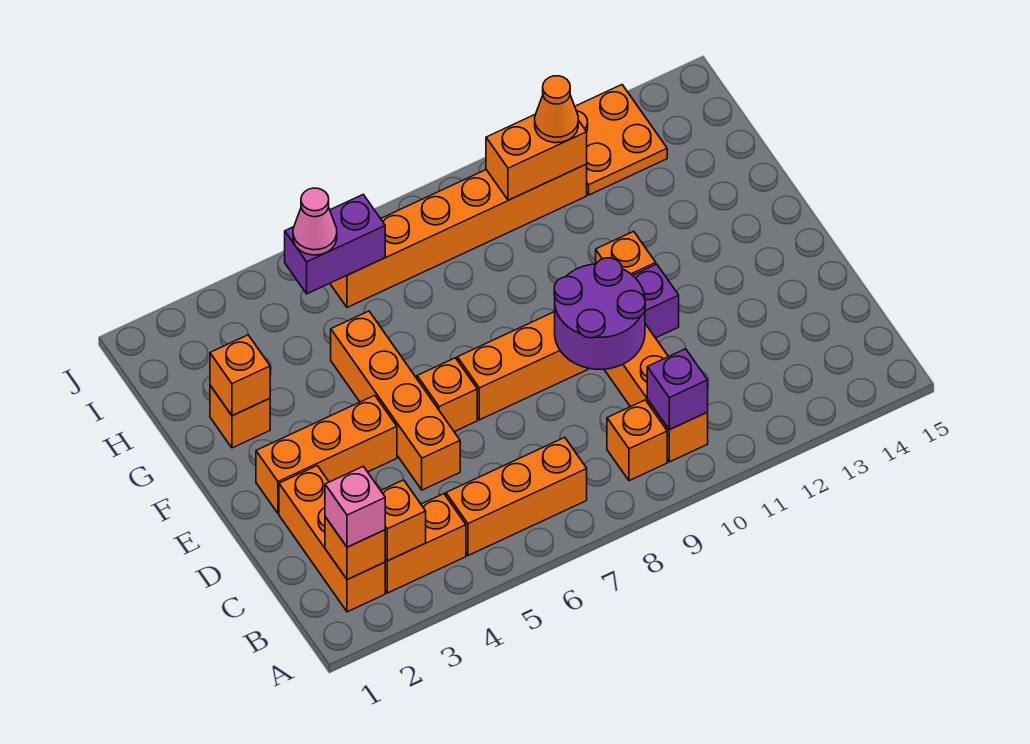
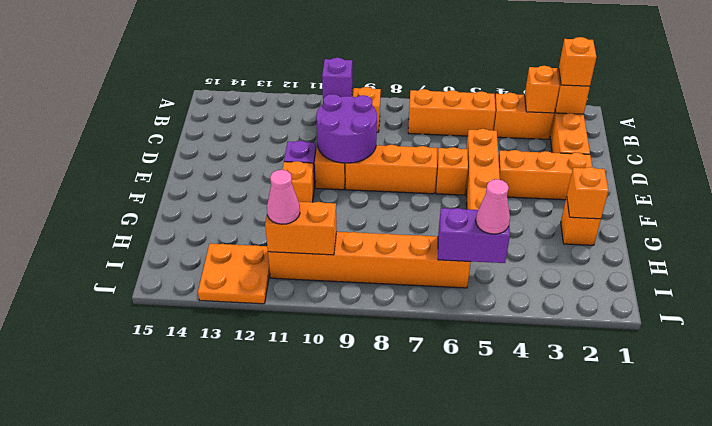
pink brick B2 level 3 -> orange brick B2 level 3
orange cone I11 level 3 -> pink cone I11 level 3

